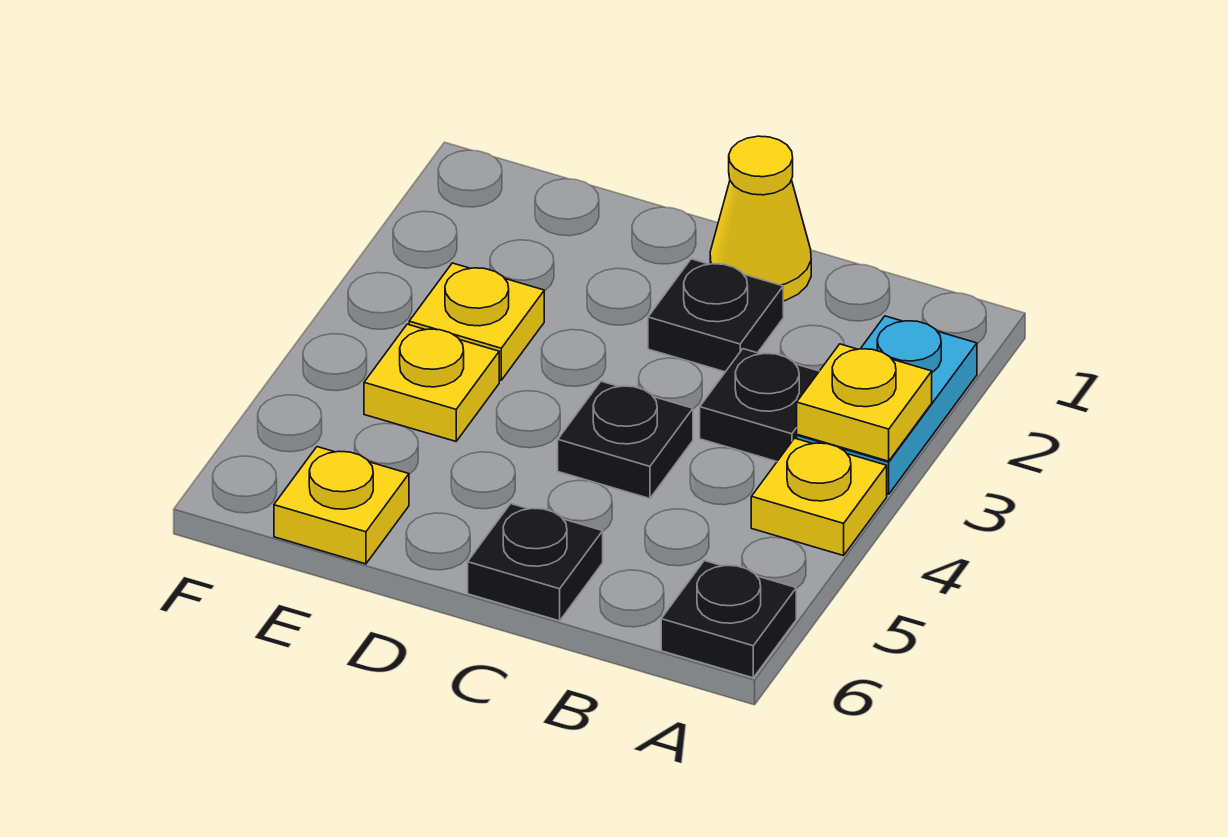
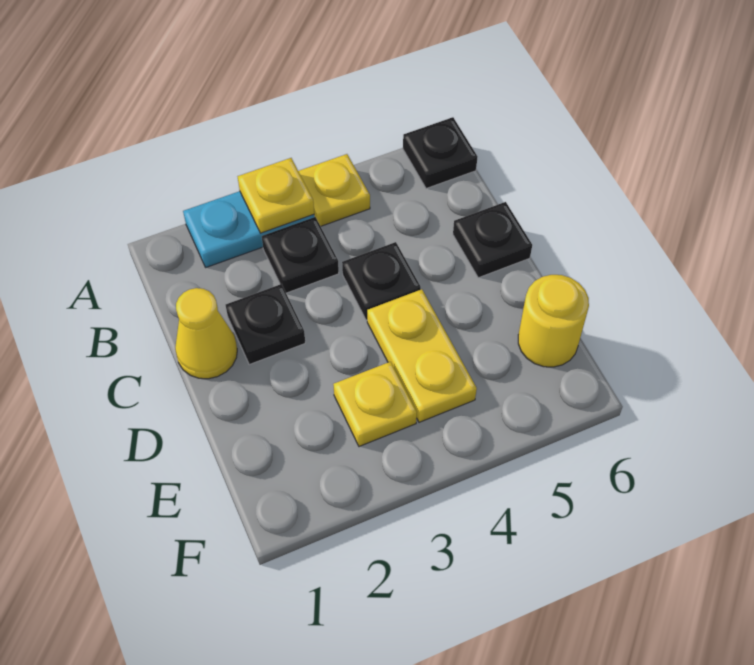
yellow plate E4 level 1 -> yellow plate D4:E4 level 1
yellow plate E6 level 1 -> yellow round brick E6 level 1

